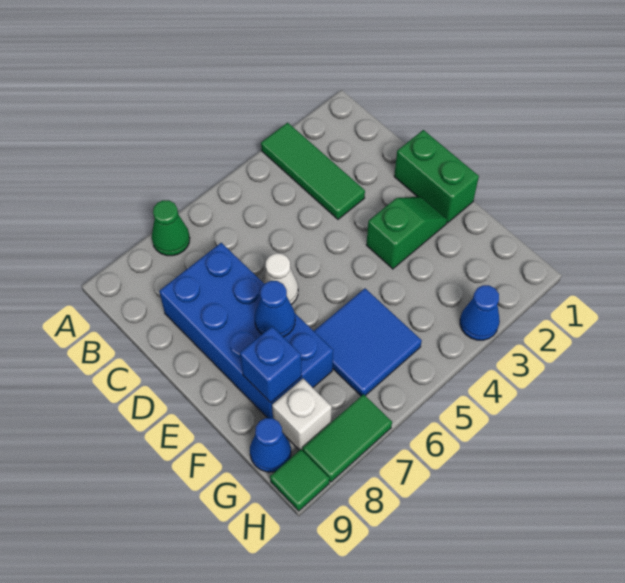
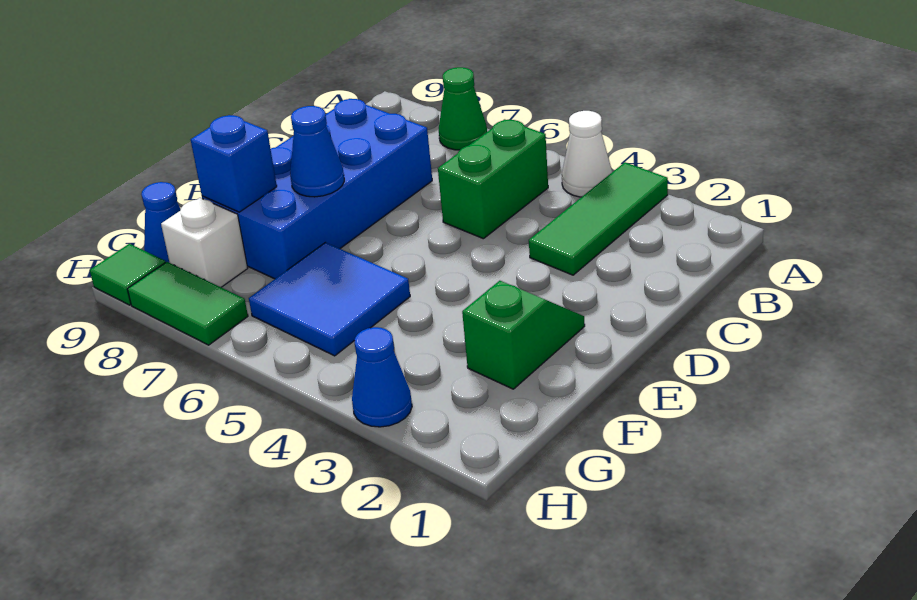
green brick D1:E1 level 1 -> green brick B5:C5 level 1
white cone D6 level 1 -> white cone A4 level 1
green slope E2:E3 level 1 top 3 -> green slope E2:F2 level 1 top F

